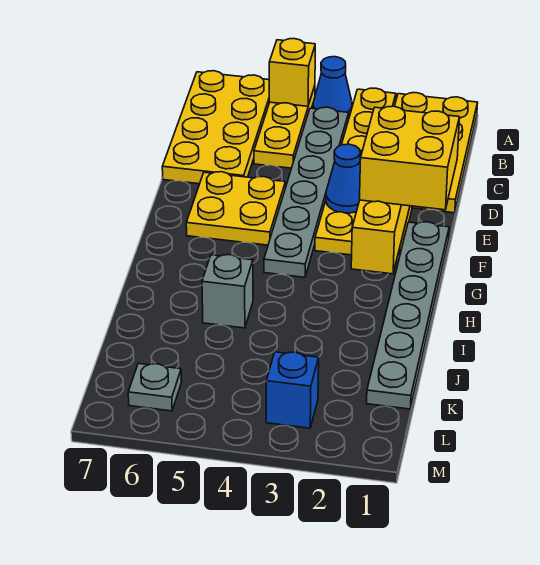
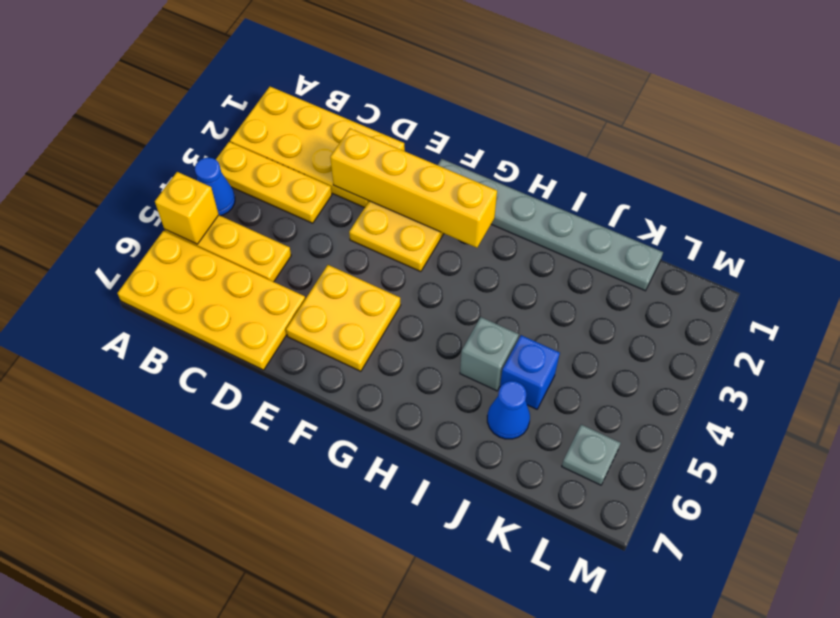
grey plate B4:G4 level 1 -> none
yellow brick E1:F2 level 3 -> none
blue cone E3 level 2 -> blue cone J6 level 1
blue brick L3 level 1 -> blue brick J5 level 1

